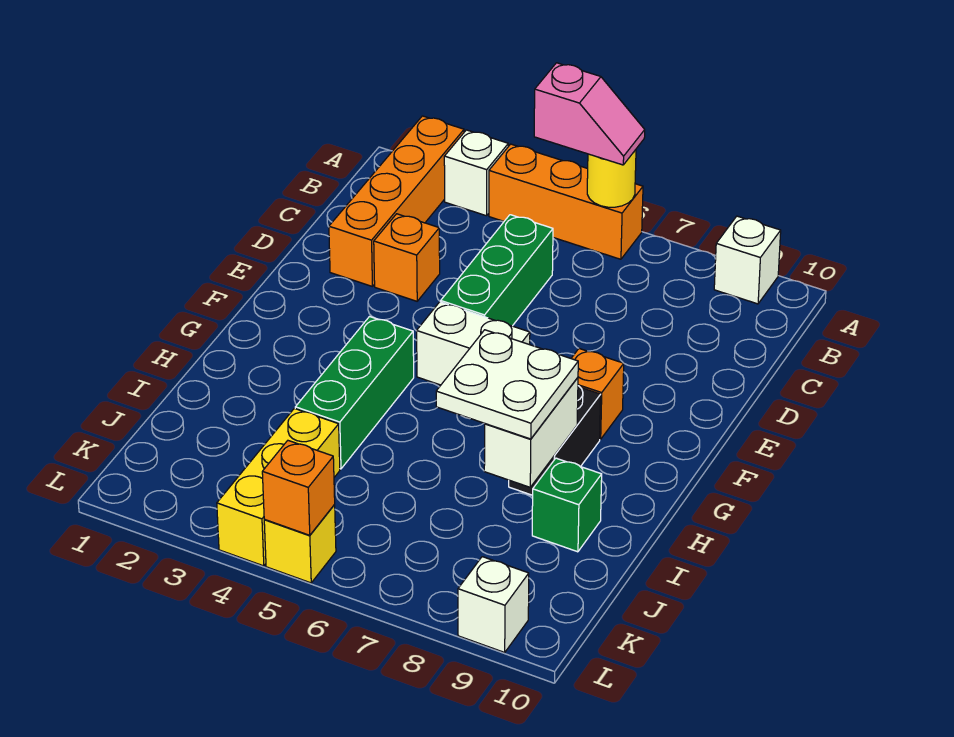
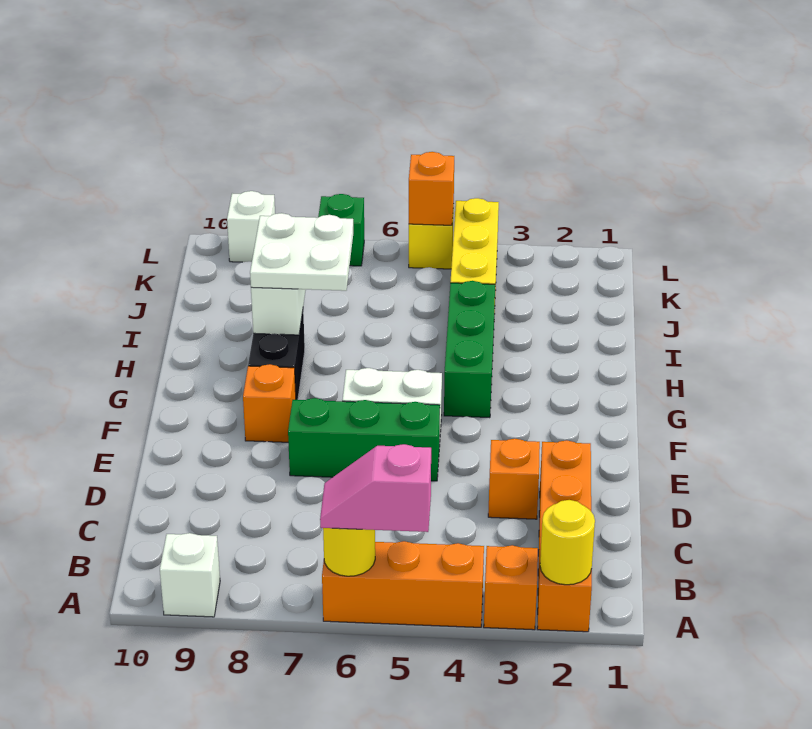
none -> yellow round brick A2 level 2
white brick A3 level 1 -> orange brick A3 level 1
green brick C5:E5 level 1 -> green brick E5:E7 level 1
green brick I9 level 1 -> green brick L7 level 1

